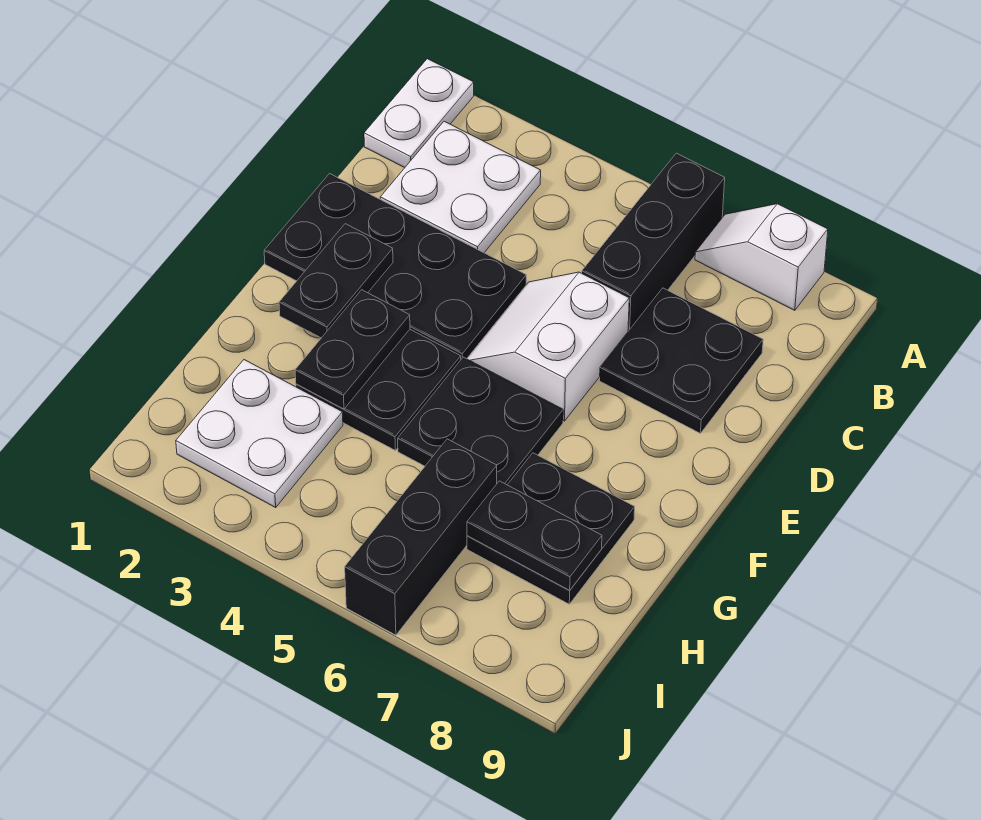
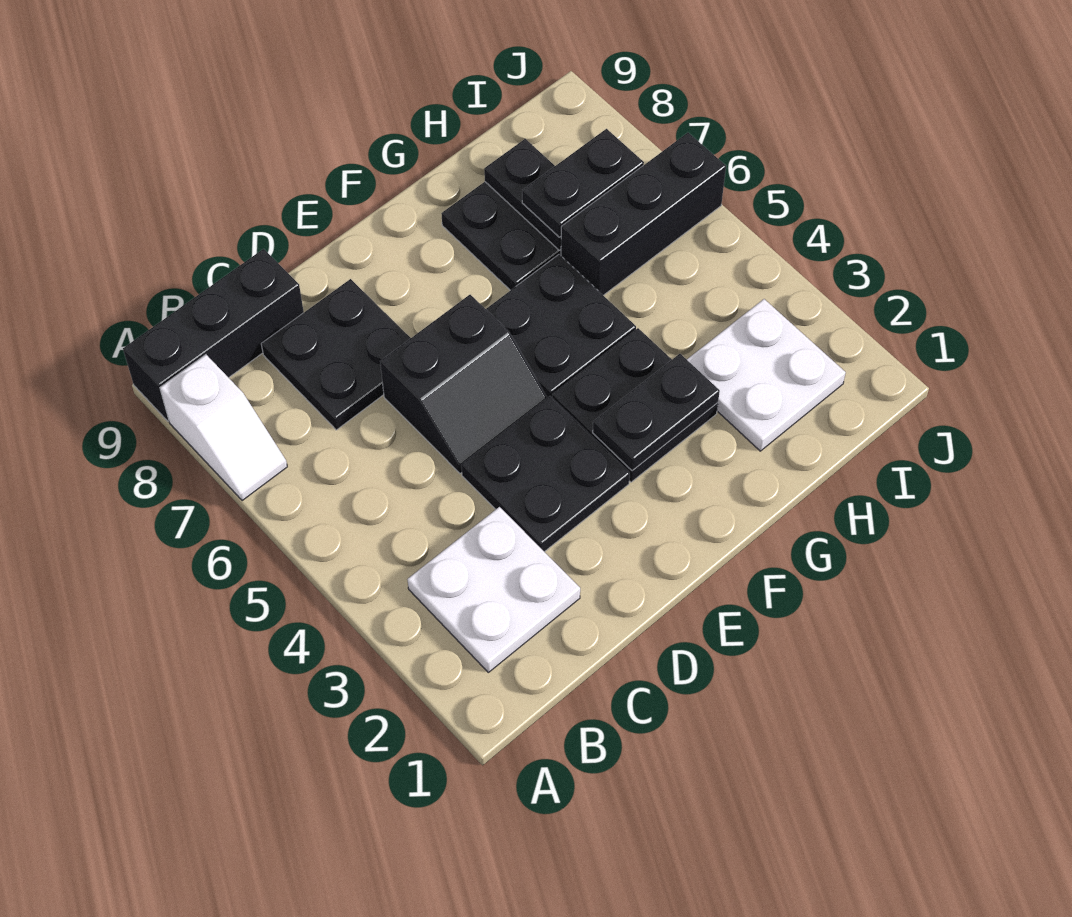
white plate A1:B1 level 1 -> none
black brick A6:C6 level 1 -> black brick A9:C9 level 1
black plate D1:E4 level 1 -> black plate D3:E4 level 1
white slope D5:E6 level 1 top 6 -> black slope D5:E6 level 1 top 6
black plate E2:F2 level 2 -> black plate H7:I7 level 3

